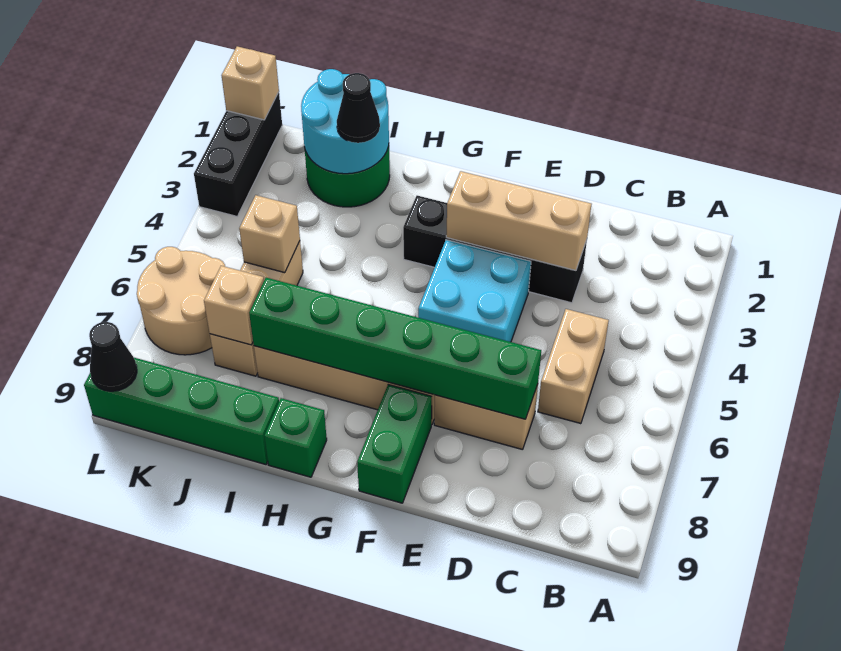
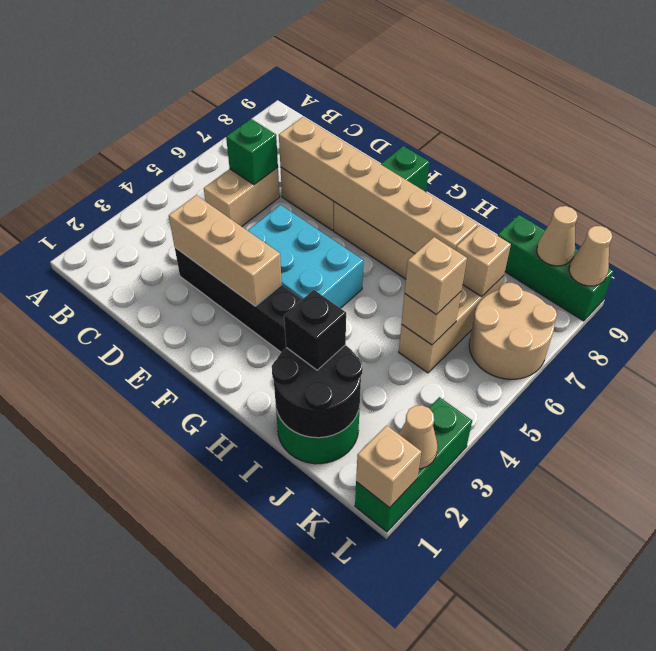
green brick D7:I7 level 2 -> tan brick D7:I7 level 2
cyan brick E4:F5 level 1 -> cyan brick E4:G5 level 1
green brick H9 level 1 -> green brick C6 level 2
cyan round brick I1:J2 level 2 -> black round brick I1:J2 level 2
black cone I2 level 3 -> black brick I2 level 3
green brick I9:L9 level 1 -> green brick J9:L9 level 1
none -> tan brick J5 level 3
none -> tan cone K9 level 2
black brick L1:L3 level 1 -> green brick L1:L3 level 1
none -> tan cone L2 level 2
black cone L9 level 2 -> tan cone L9 level 2

